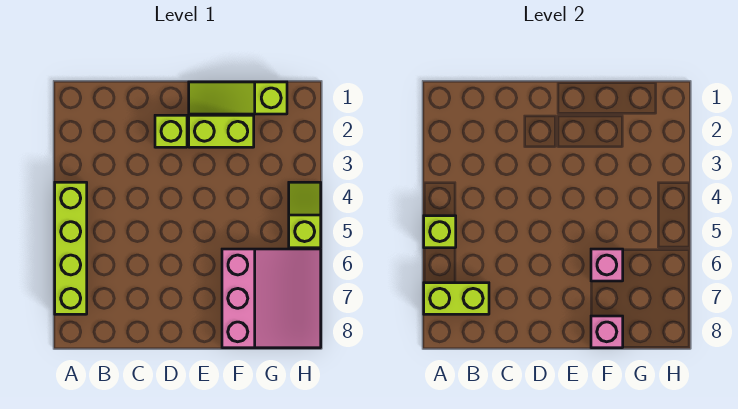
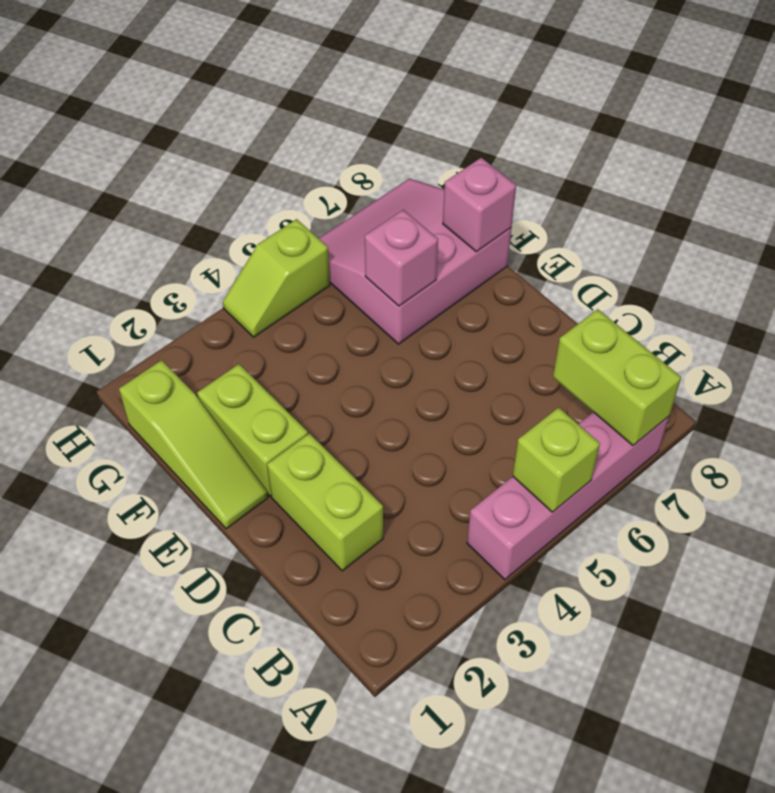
lime brick A4:A7 level 1 -> pink brick A4:A7 level 1
lime brick D2 level 1 -> lime brick C2:D2 level 1

